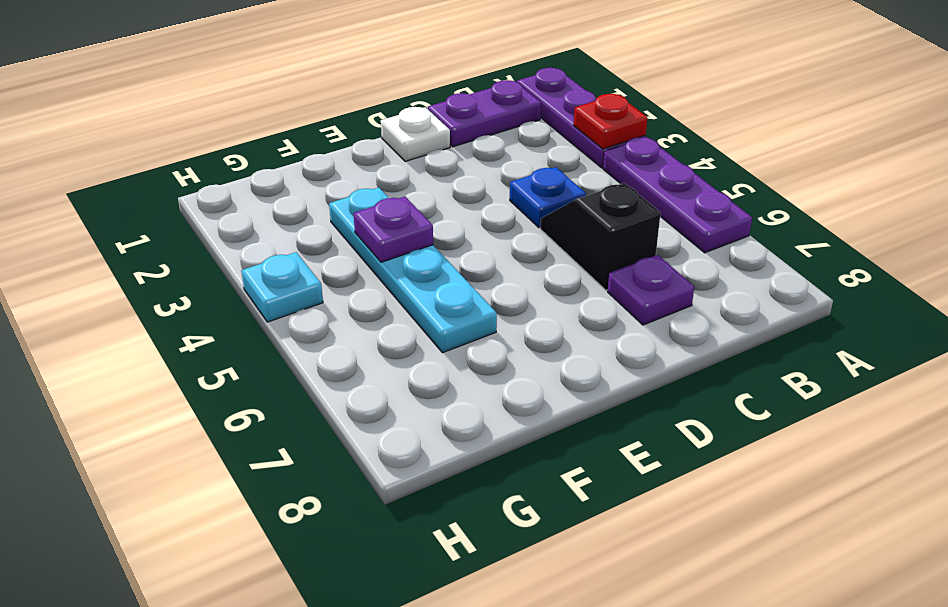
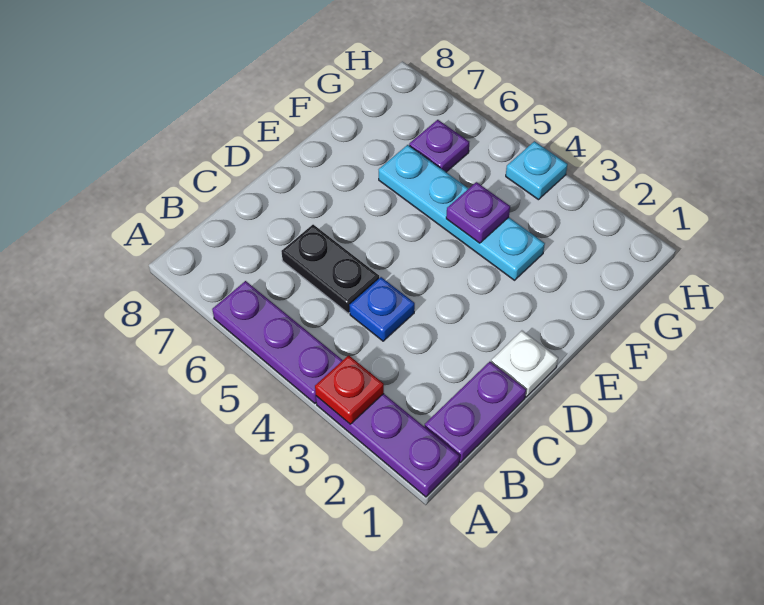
black slope C5:C6 level 1 top 6 -> black plate C5:C6 level 1
purple plate C7 level 1 -> purple plate G6 level 1

